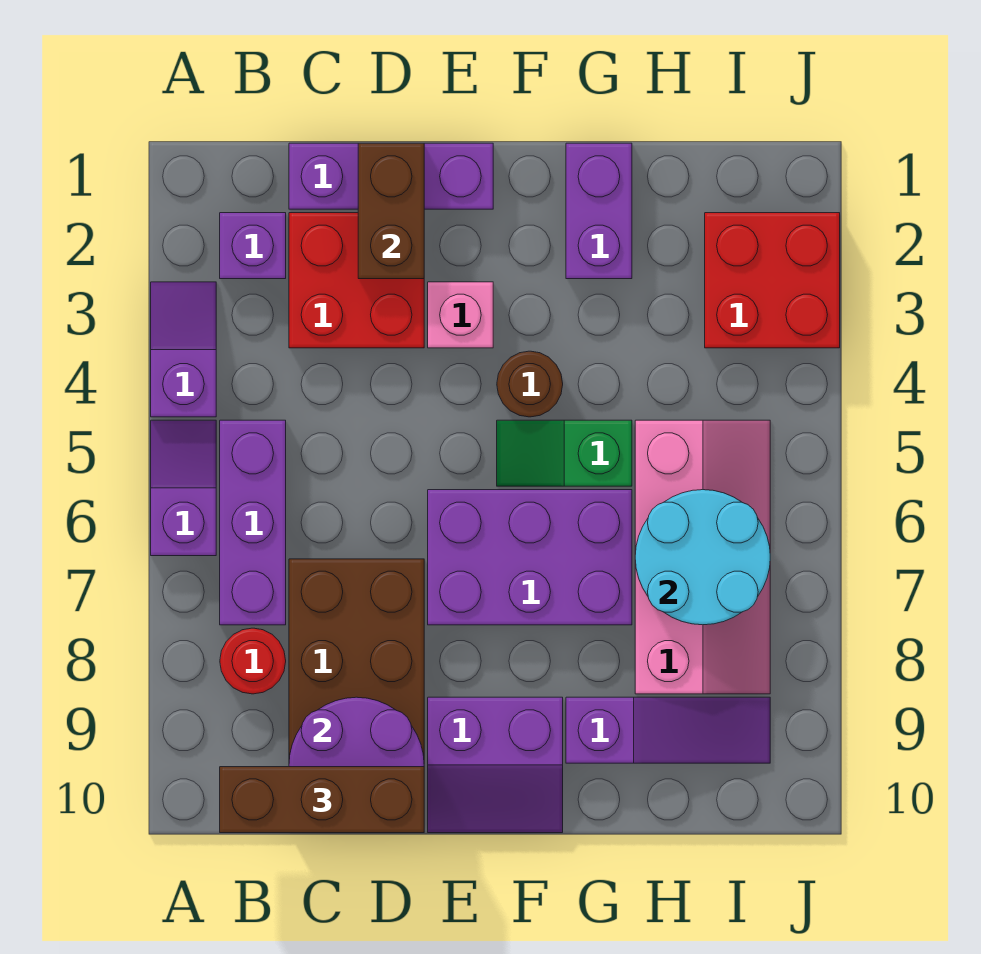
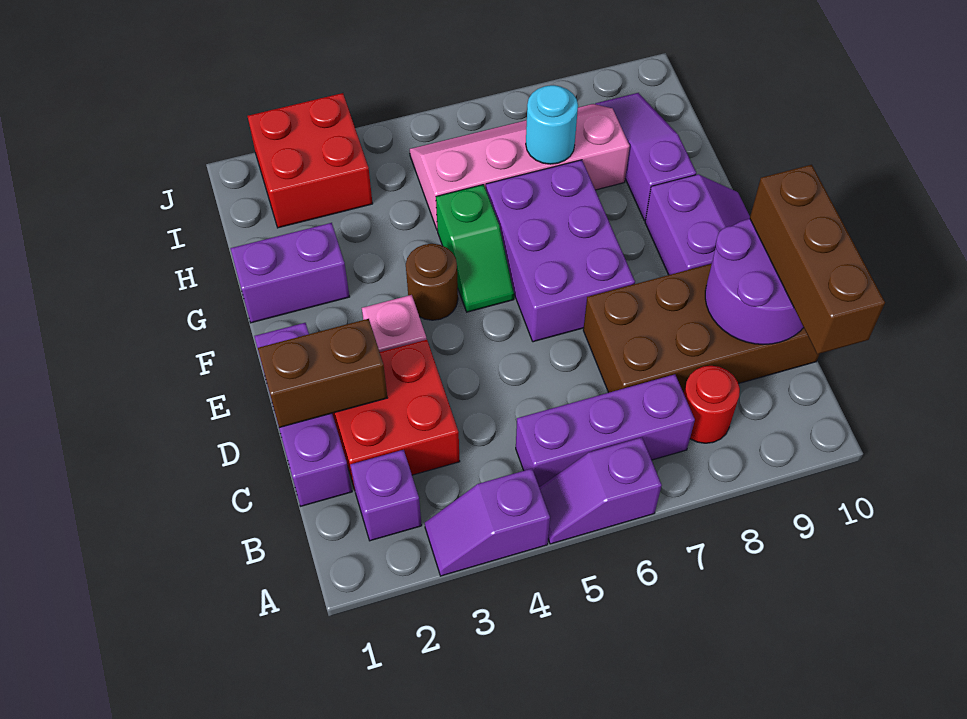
cyan round brick H6:I7 level 2 -> cyan round brick H7 level 2

